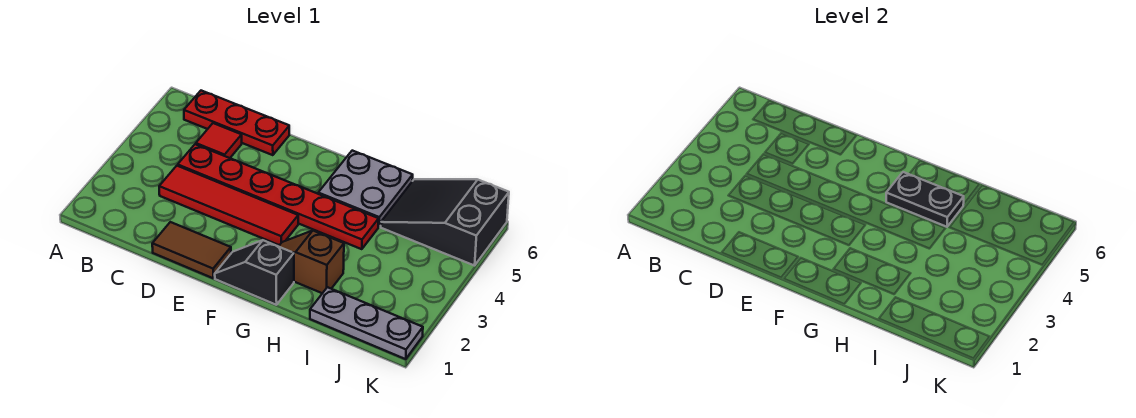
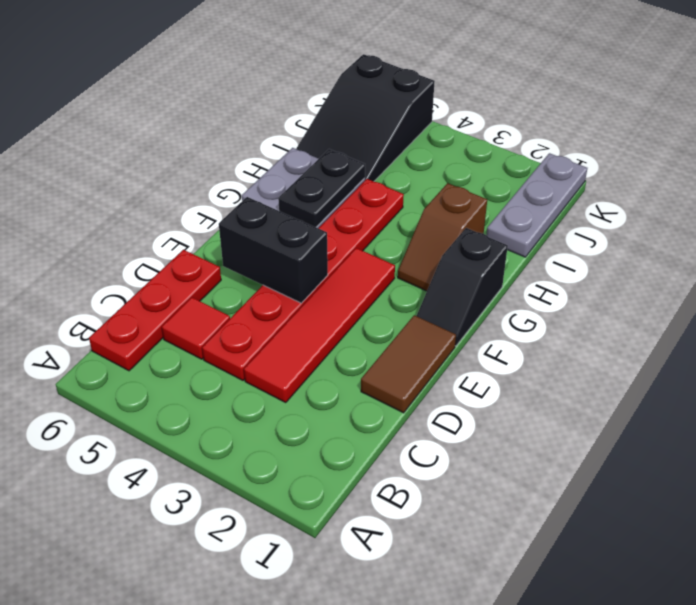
none -> black brick E4:E5 level 2

